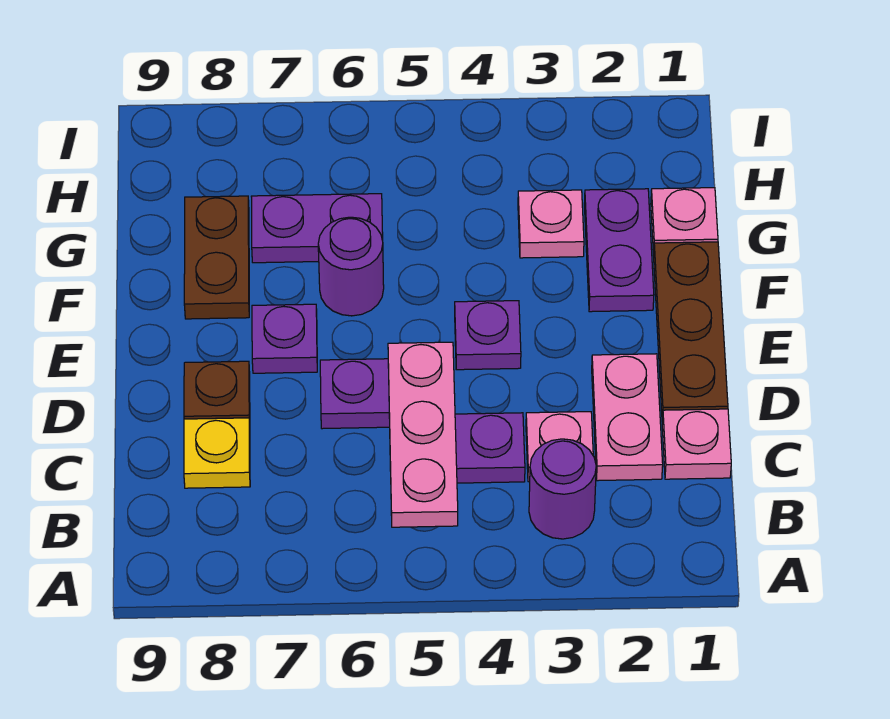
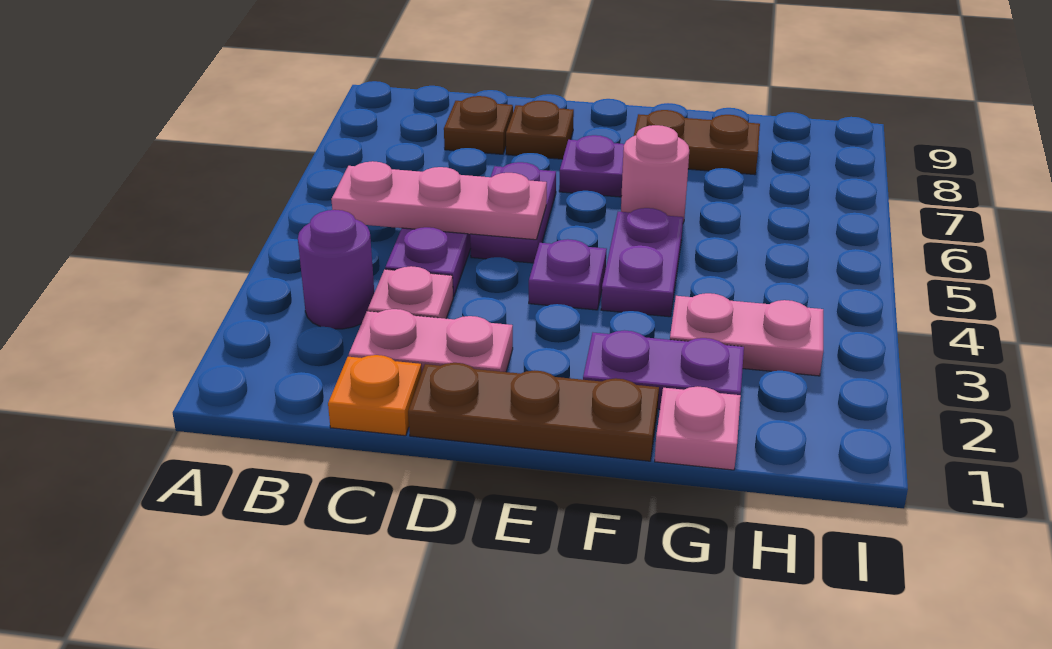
pink plate C1 level 1 -> orange plate C1 level 1
yellow plate C8 level 1 -> brown plate C8 level 1
purple round brick F6 level 1 -> pink round brick F6 level 1
pink plate G3 level 1 -> pink plate G3:H3 level 1
purple plate G6:G7 level 1 -> purple plate F4:F5 level 1

